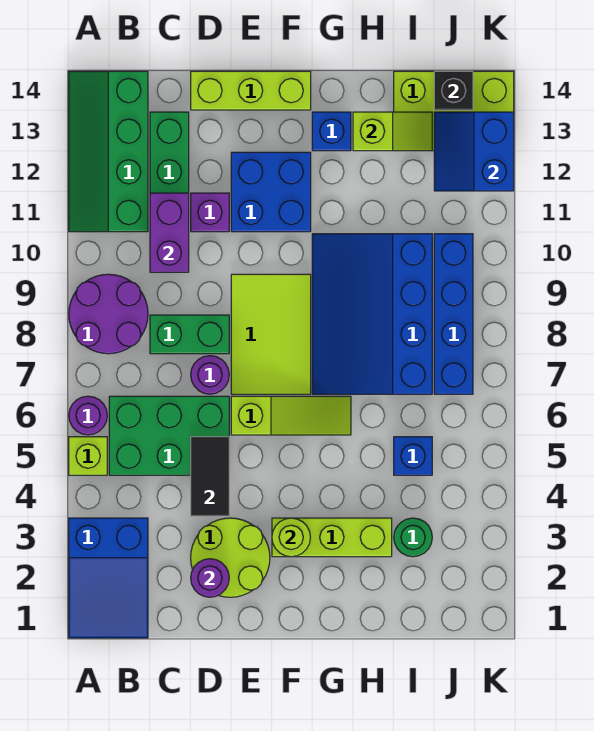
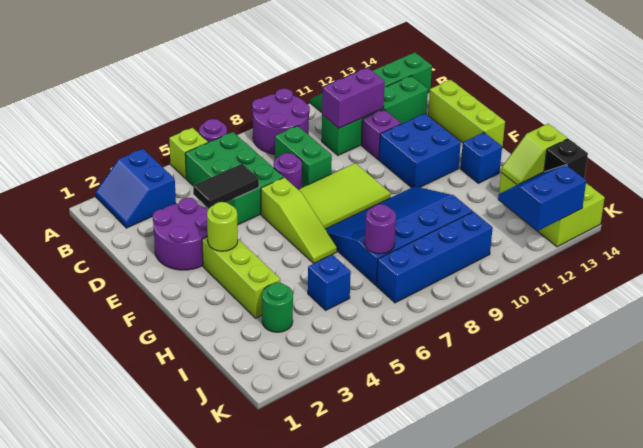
blue slope A1:B3 level 1 top 3 -> blue slope A2:B3 level 1 top 3
lime round brick D2:E3 level 1 -> purple round brick D2:E3 level 1
purple round brick D2 level 2 -> purple round brick I7 level 2
lime slope H13:I13 level 2 top H -> lime slope I13:I14 level 2 top 14

